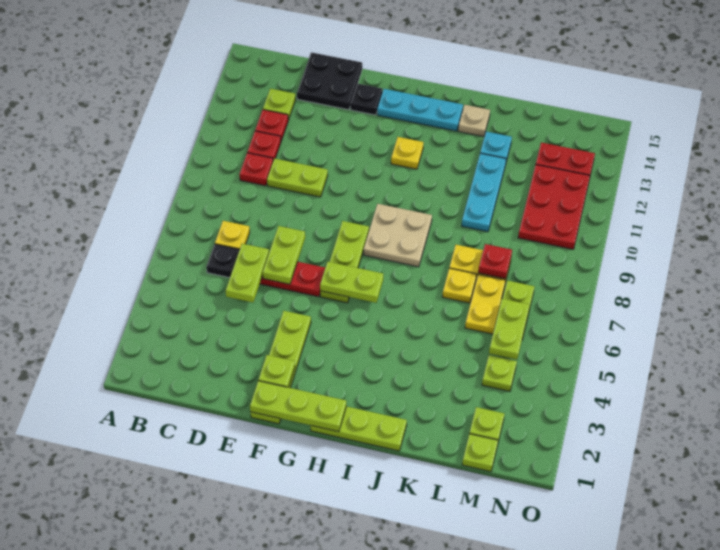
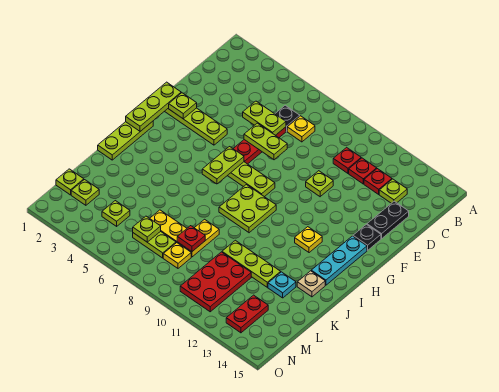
lime plate D10:E10 level 1 -> lime plate E10 level 1
black plate D14:E15 level 1 -> black plate D14:E14 level 1
tan plate H8:I9 level 1 -> lime plate H8:I9 level 1
yellow plate K7 level 1 -> yellow plate M8 level 1
cyan plate K10:K12 level 1 -> lime plate K10:K12 level 1
lime plate M5:M6 level 2 -> lime plate M6 level 2
red plate M10:N12 level 1 -> red plate L10:N11 level 1

